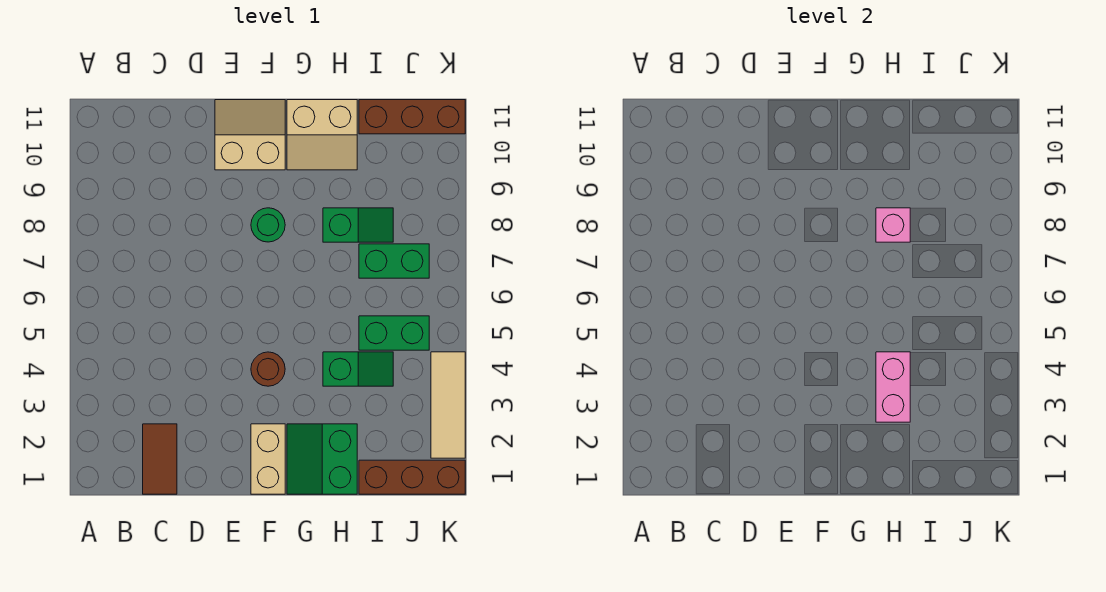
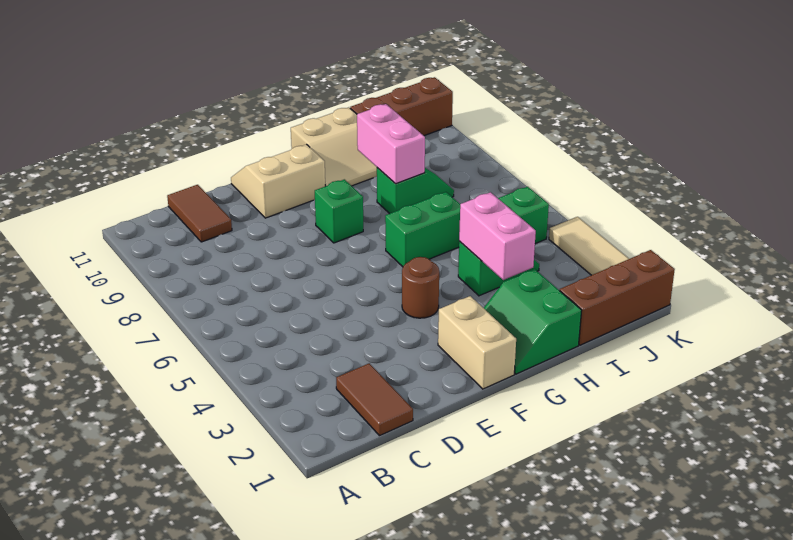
none -> brown tile C10:C11 level 1
green round brick F8 level 1 -> green brick F8 level 1
pink brick H8 level 2 -> pink brick H8:H9 level 2
green brick I7:J7 level 1 -> green brick G6:H6 level 1

